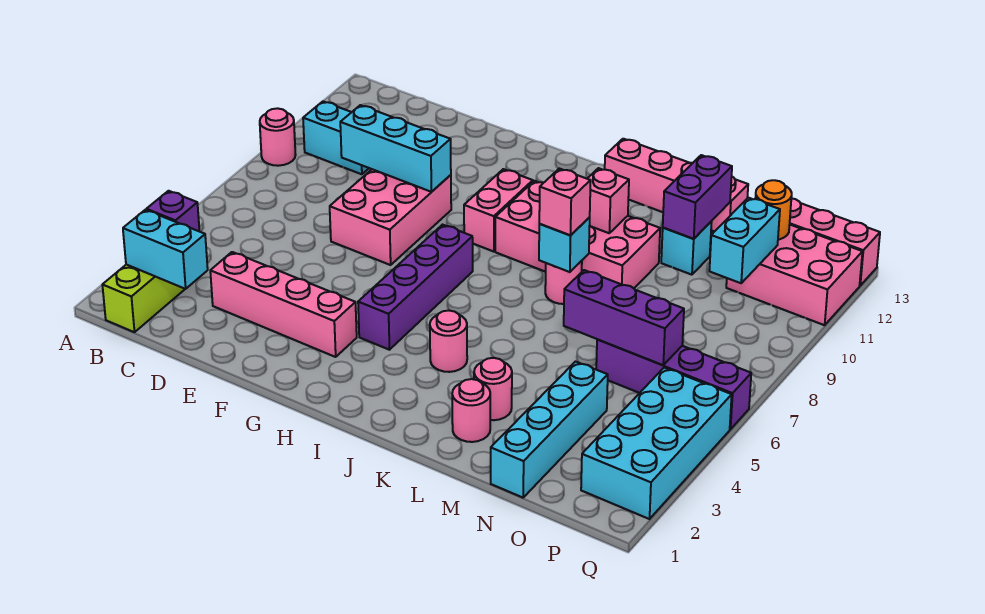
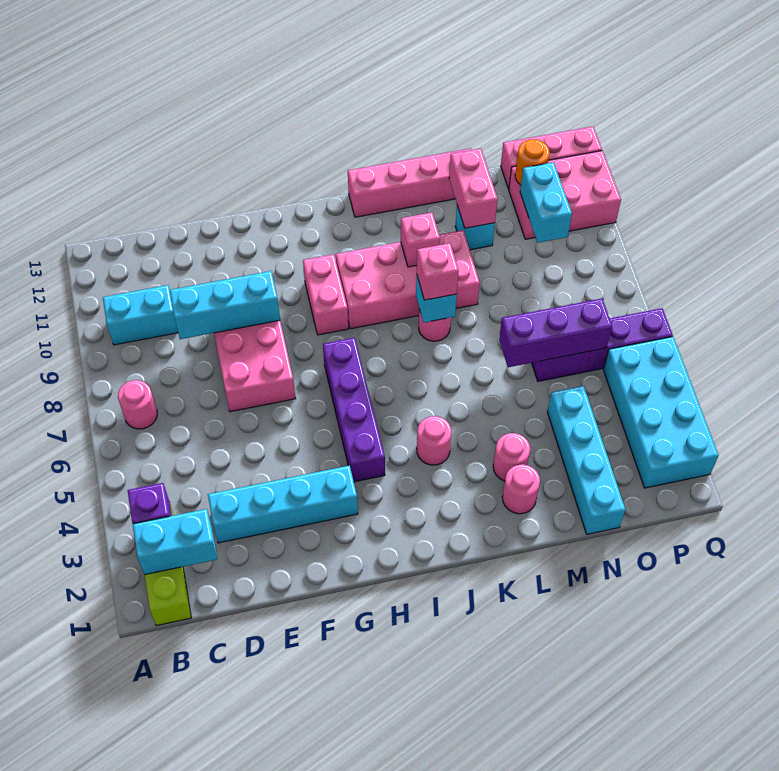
pink round brick A9 level 1 -> pink round brick B7 level 1
pink brick D3:G3 level 1 -> cyan brick D3:G3 level 1
purple brick M11:M12 level 2 -> pink brick M11:M12 level 2

